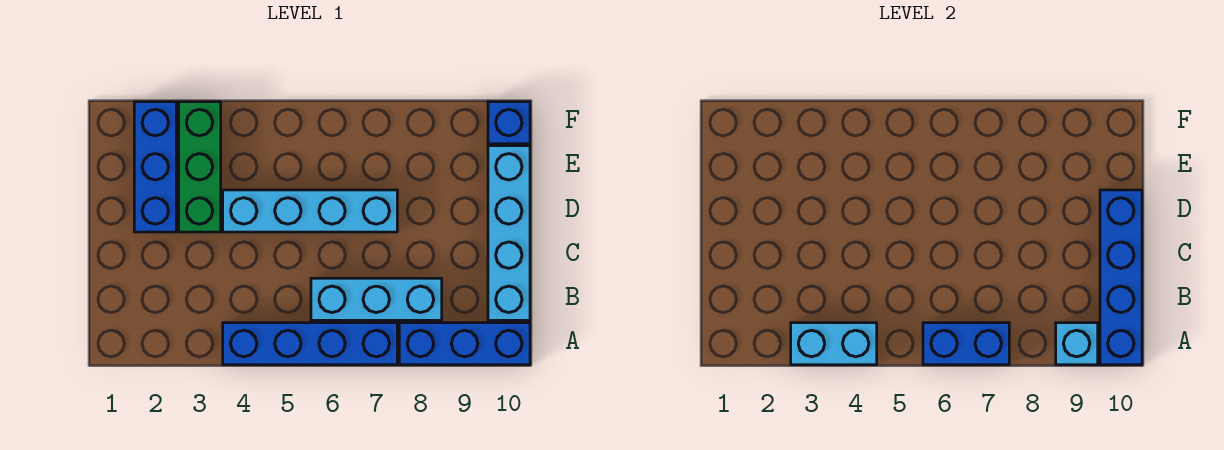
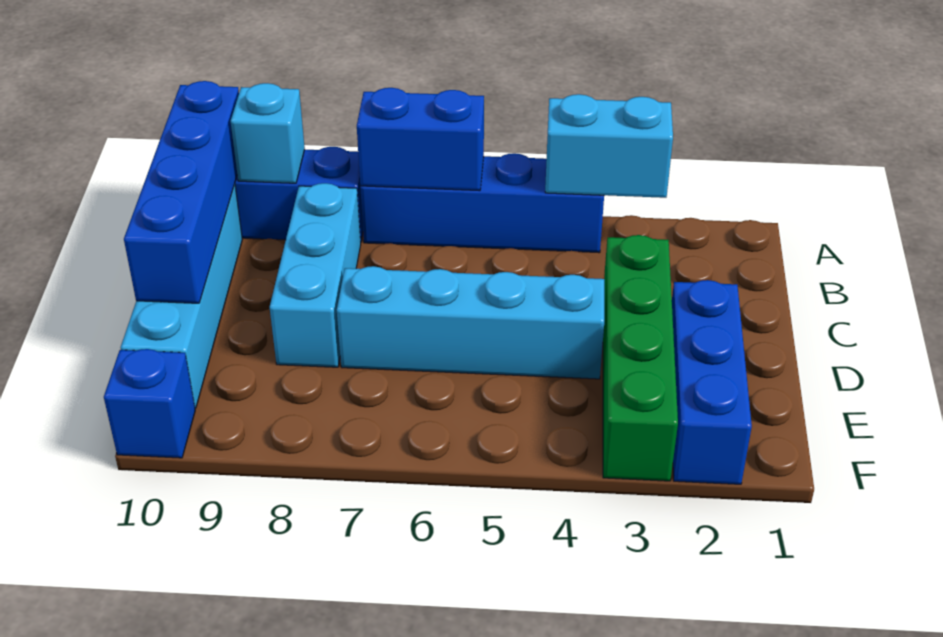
cyan brick B6:B8 level 1 -> cyan brick B8:D8 level 1
green brick D3:F3 level 1 -> green brick C3:F3 level 1

